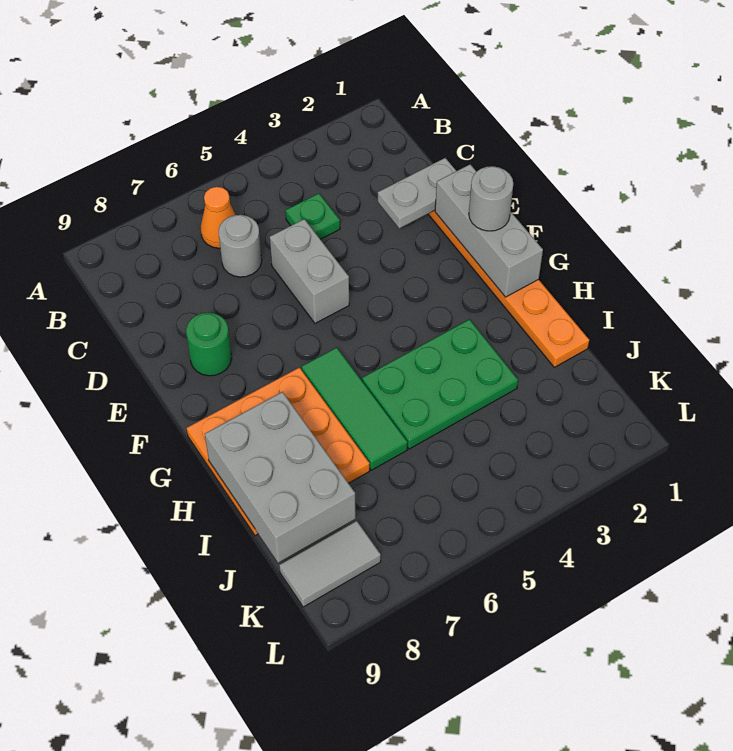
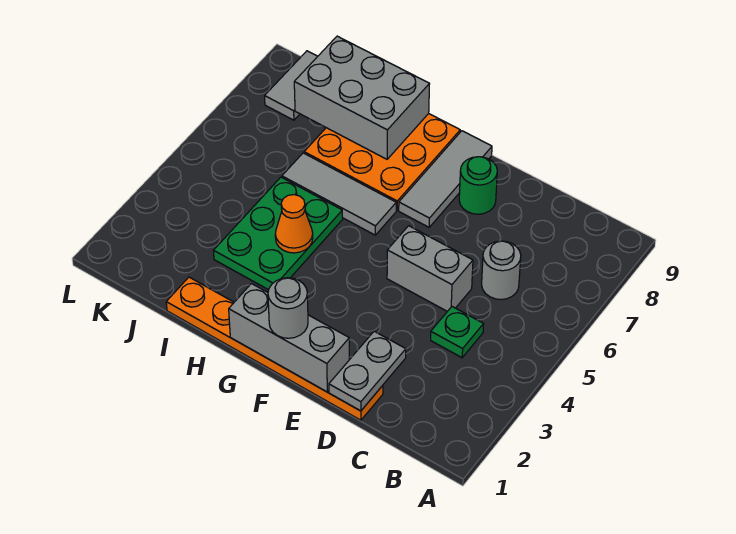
orange cone B6 level 1 -> orange cone H4 level 2
none -> grey tile F7:F9 level 1
green tile G6:I6 level 1 -> grey tile G6:I6 level 1

